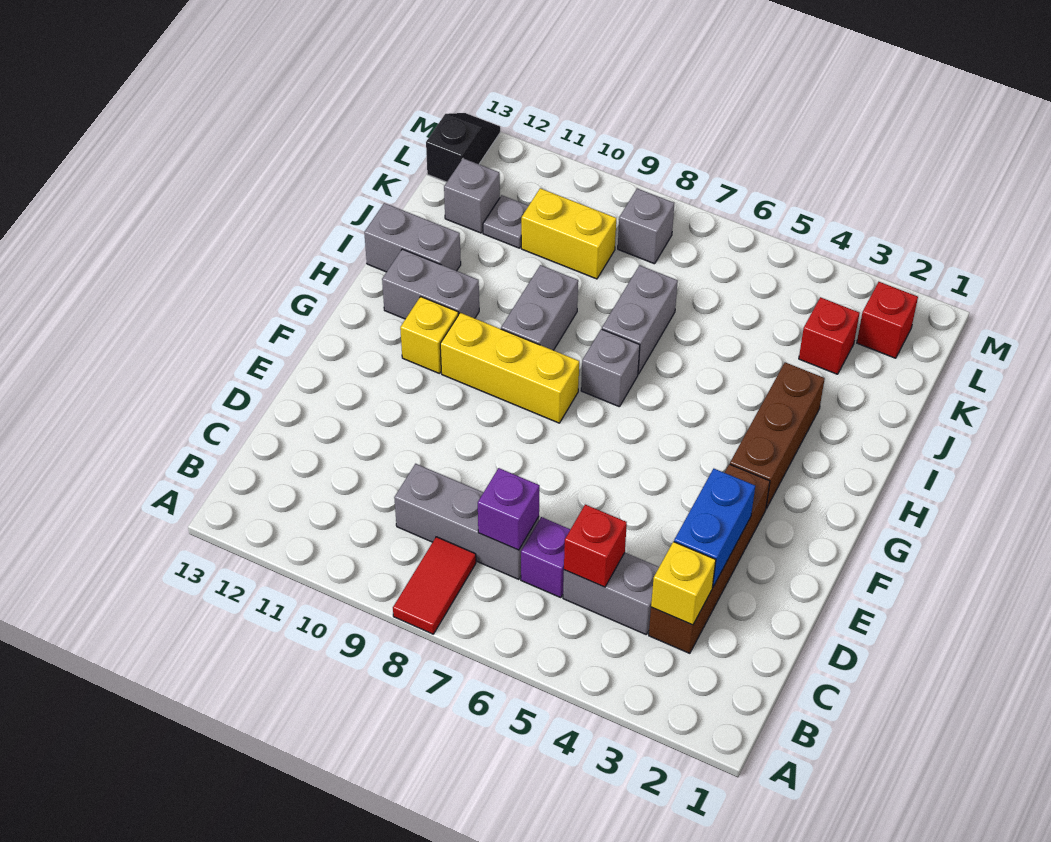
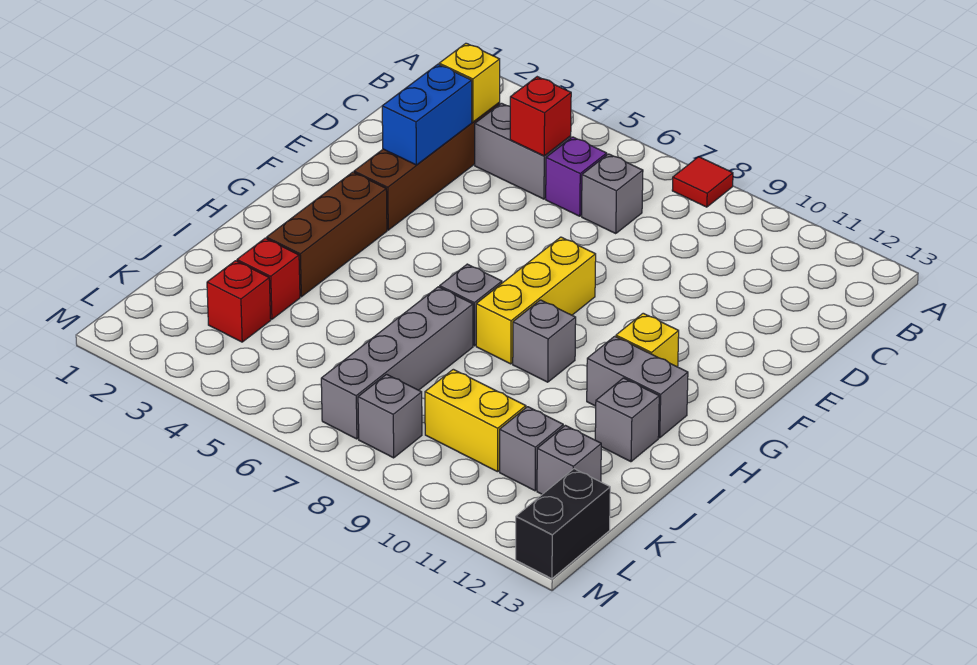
red tile A8:B8 level 1 -> red tile A8 level 1
grey brick C7:C9 level 1 -> grey brick C7 level 1
purple brick C7 level 2 -> none
yellow brick G8:G10 level 1 -> yellow brick F8:H8 level 1
grey brick H9:I9 level 1 -> grey brick H9 level 1
grey brick I7:J7 level 1 -> grey brick I7:L7 level 1
grey brick I12:I13 level 1 -> grey brick I12 level 1
grey plate K11 level 1 -> grey brick K11 level 1
red brick L2 level 1 -> red brick J3 level 1
black slope L13:M13 level 1 top L -> black brick L13:M13 level 1

